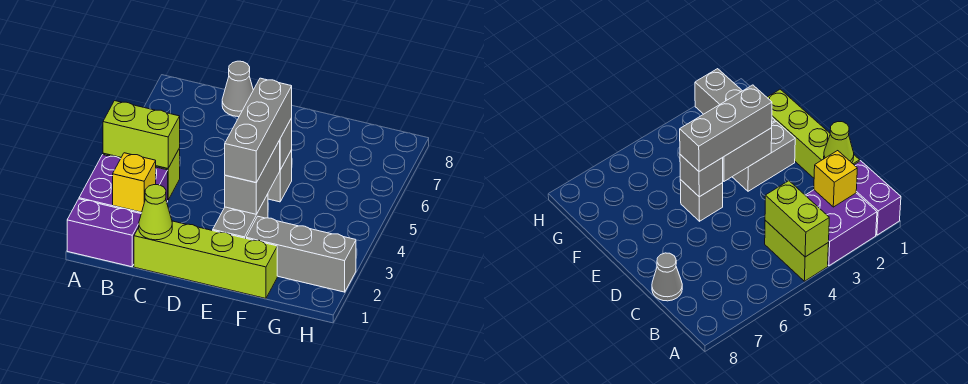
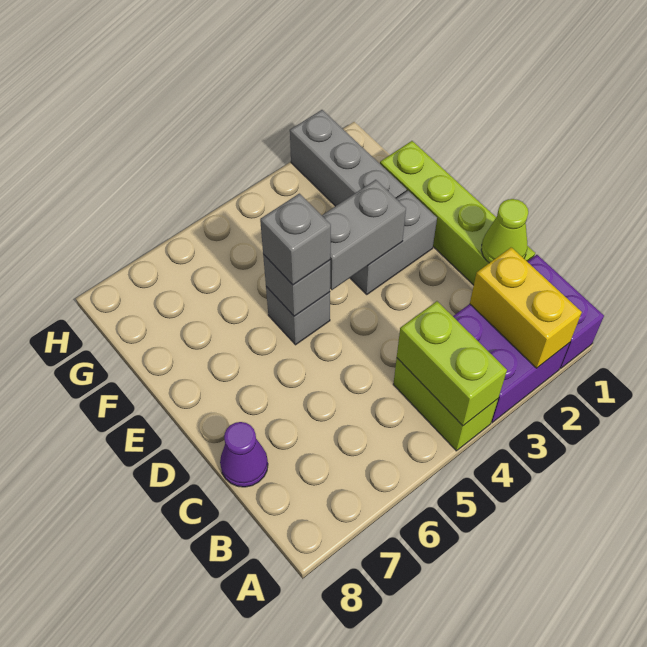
yellow brick B2 level 2 -> yellow brick A2:B2 level 2
grey cone C8 level 1 -> purple cone C8 level 1
grey brick E3:E5 level 3 -> grey brick E5 level 3

